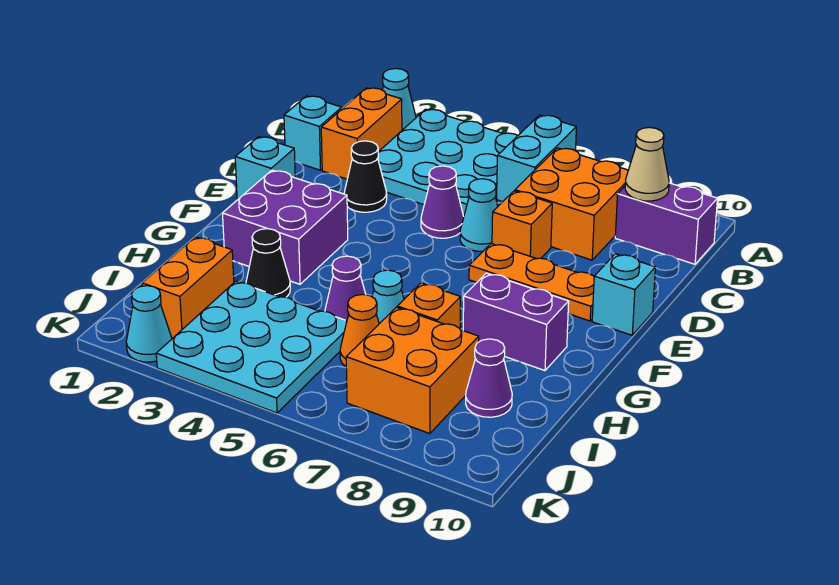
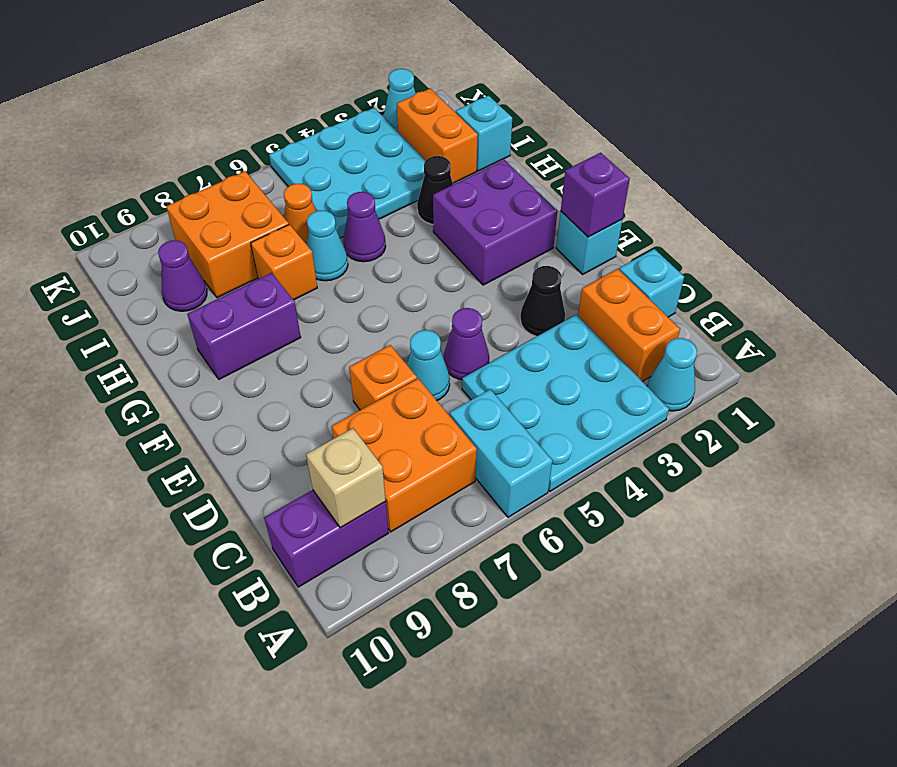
tan cone B9 level 2 -> tan brick B9 level 2
none -> purple brick E1 level 2
orange plate E7:E9 level 1 -> none
cyan brick E10 level 1 -> cyan brick I1 level 1

